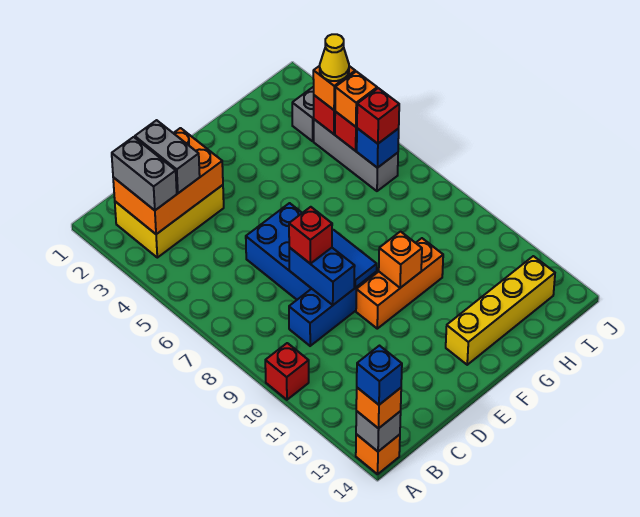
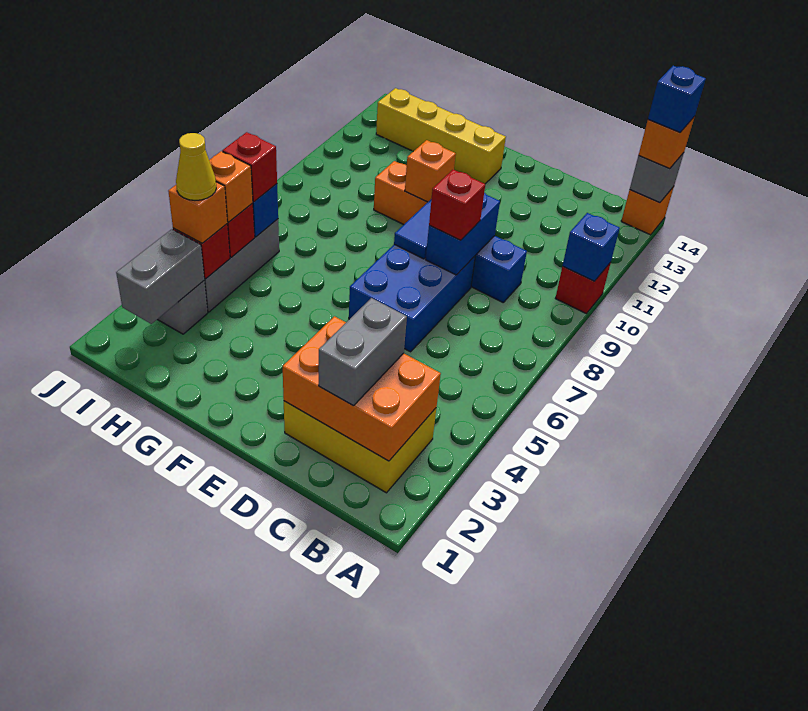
none -> blue brick A10 level 2
grey brick B2:B3 level 3 -> grey brick I2:I3 level 2

